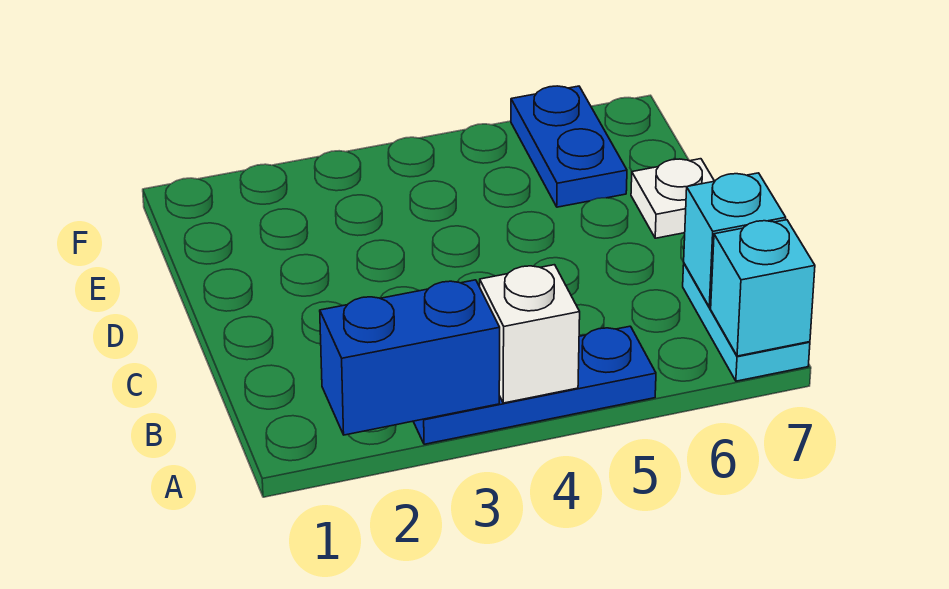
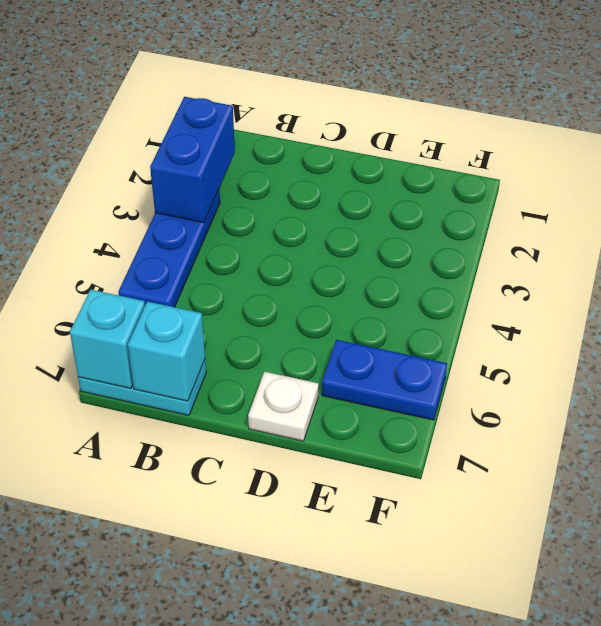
white brick A4 level 2 -> none

